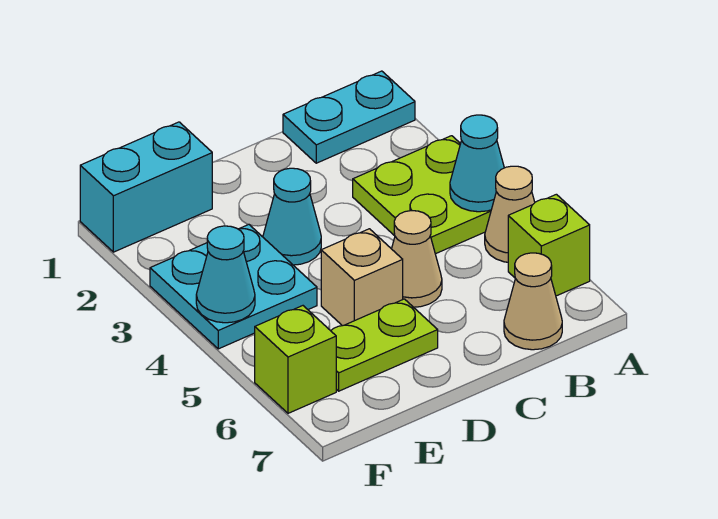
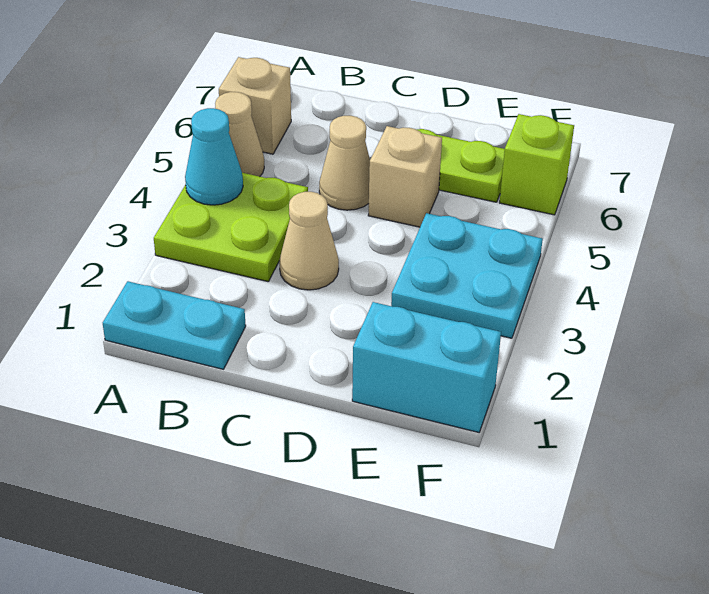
lime brick A6 level 1 -> tan brick A6 level 1
tan cone B7 level 1 -> tan cone C3 level 1
cyan cone D3 level 1 -> none
cyan cone F4 level 2 -> none

